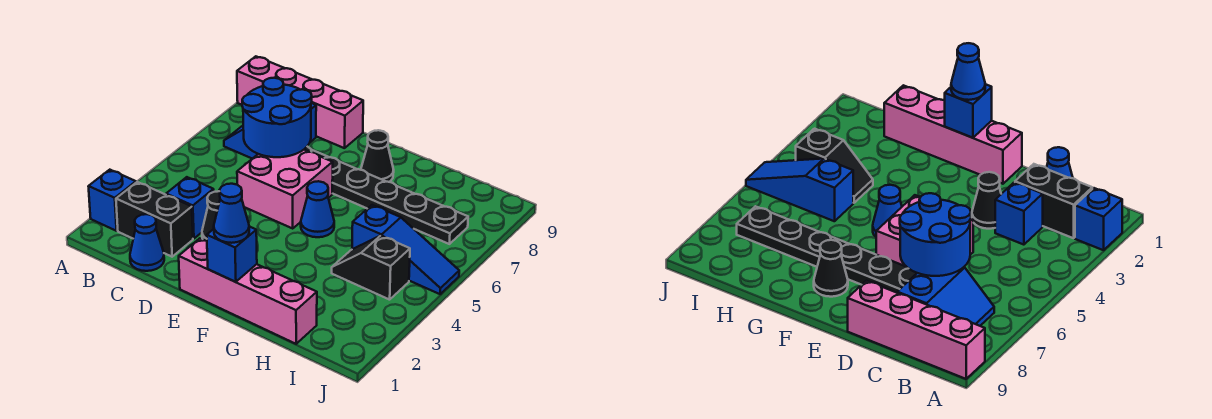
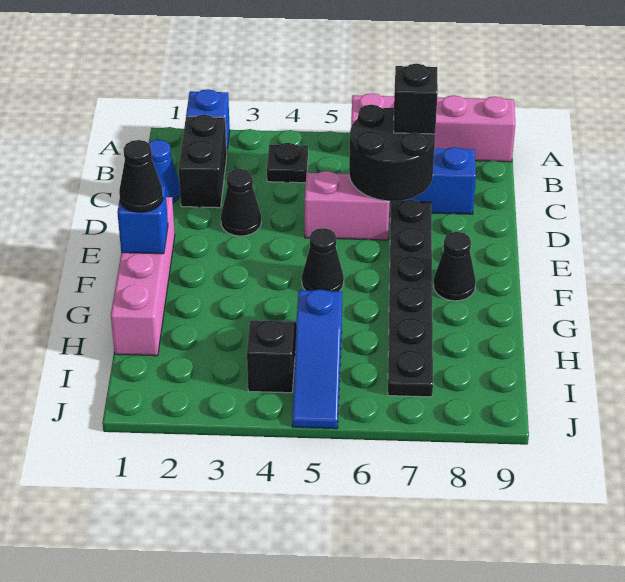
pink brick A9:D9 level 1 -> pink brick A6:A9 level 1
none -> black plate B4 level 1
blue brick C3 level 1 -> none
blue round brick C6:D7 level 2 -> black round brick C6:D7 level 2
none -> black brick C7 level 3
pink brick D5:E6 level 1 -> pink brick D5:D6 level 1
blue cone F1 level 3 -> black cone F1 level 3
blue cone F5 level 1 -> black cone F5 level 1

